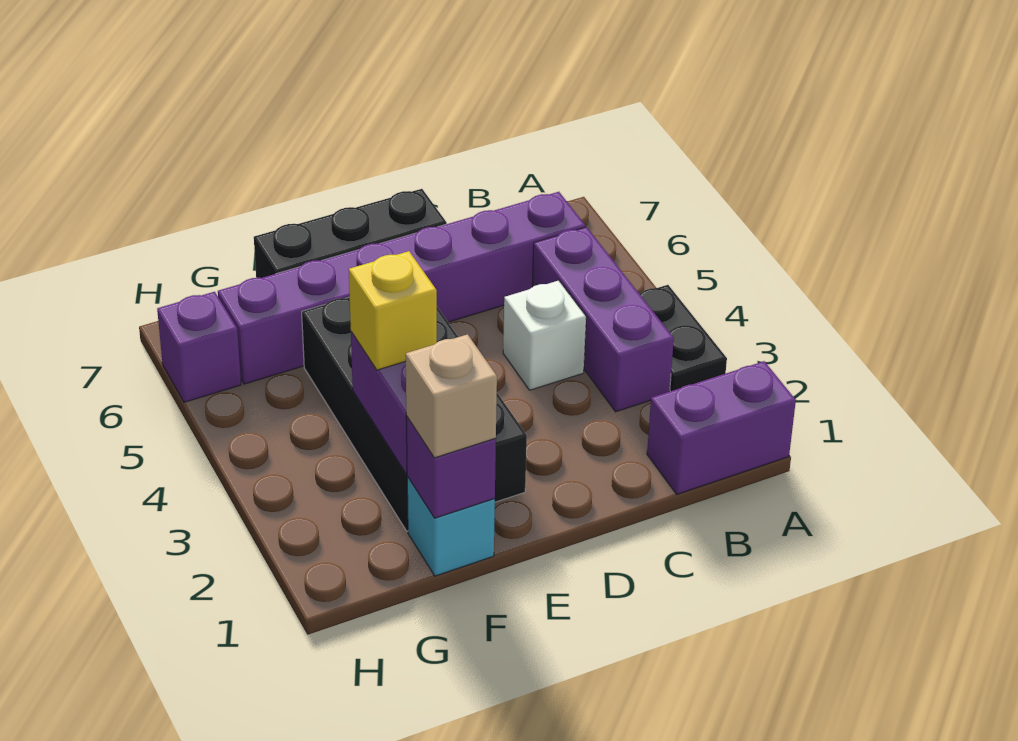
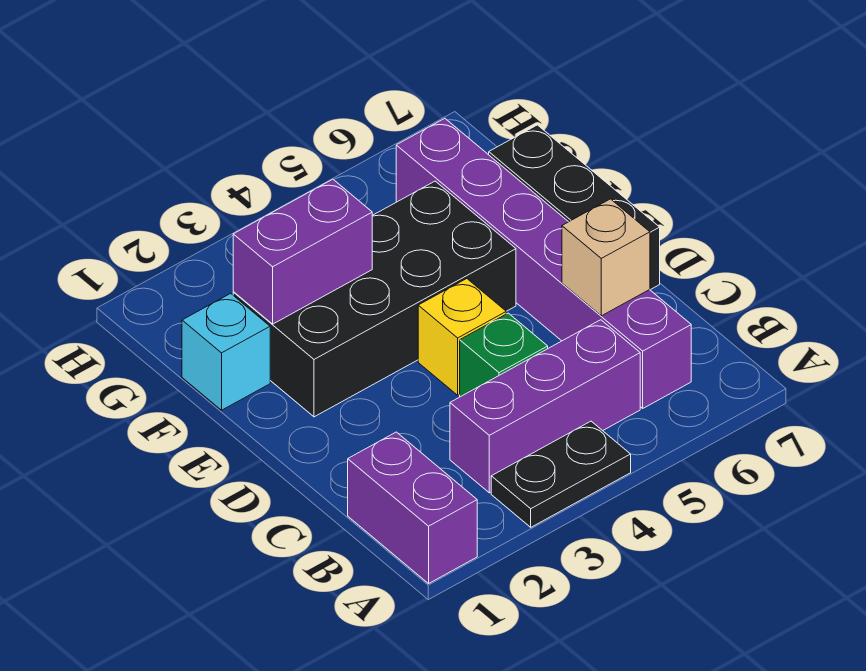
white brick C4 level 1 -> green brick C4 level 1
purple brick F1 level 2 -> none
tan brick F1 level 3 -> tan brick C6 level 2
yellow brick F3 level 3 -> yellow brick D4 level 1
purple brick H6 level 1 -> none

